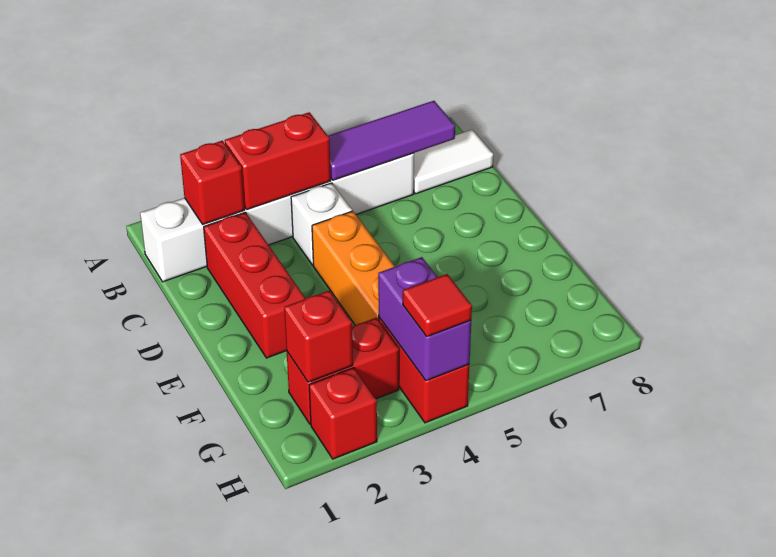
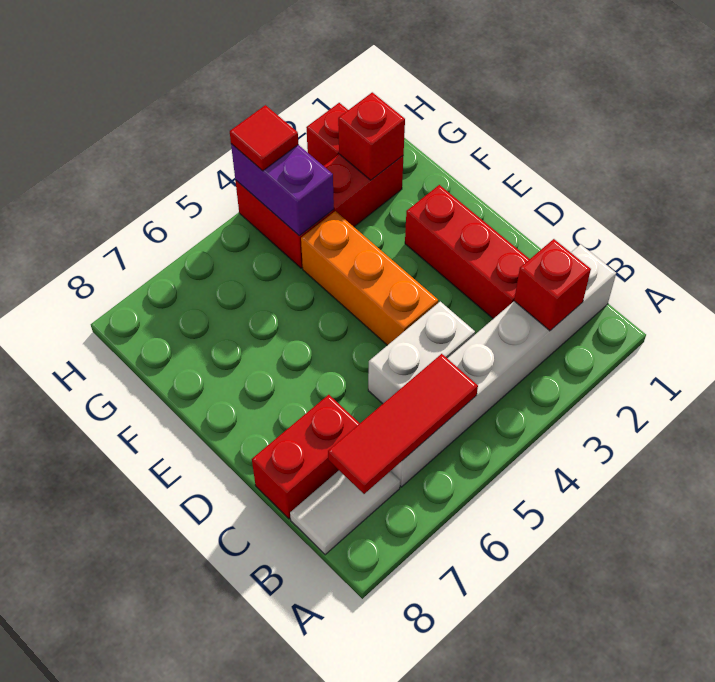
red brick B3:B4 level 2 -> red brick C7:C8 level 1
purple tile B5:B7 level 2 -> red tile B5:B7 level 2
white brick C4 level 1 -> white brick C4:C5 level 1

